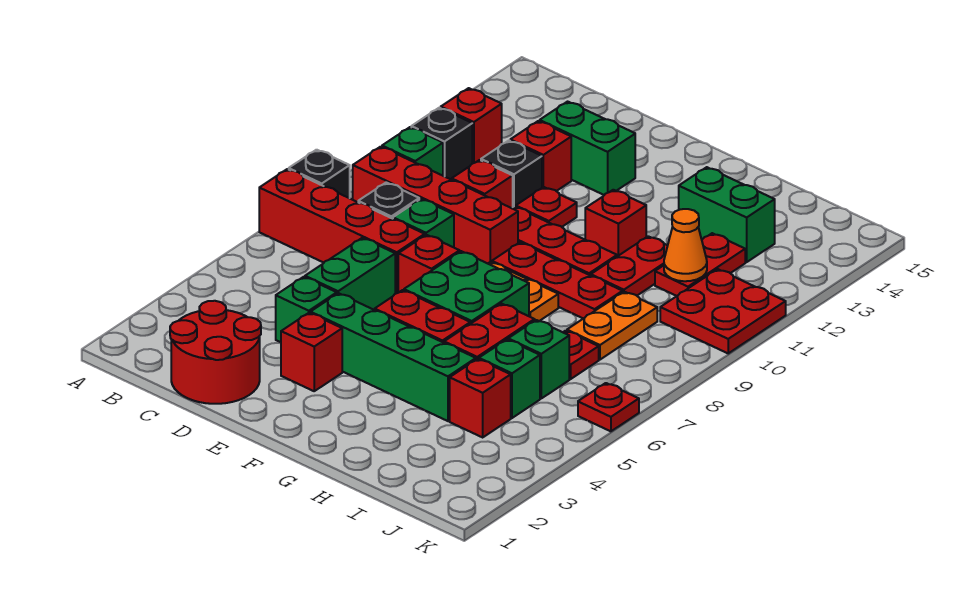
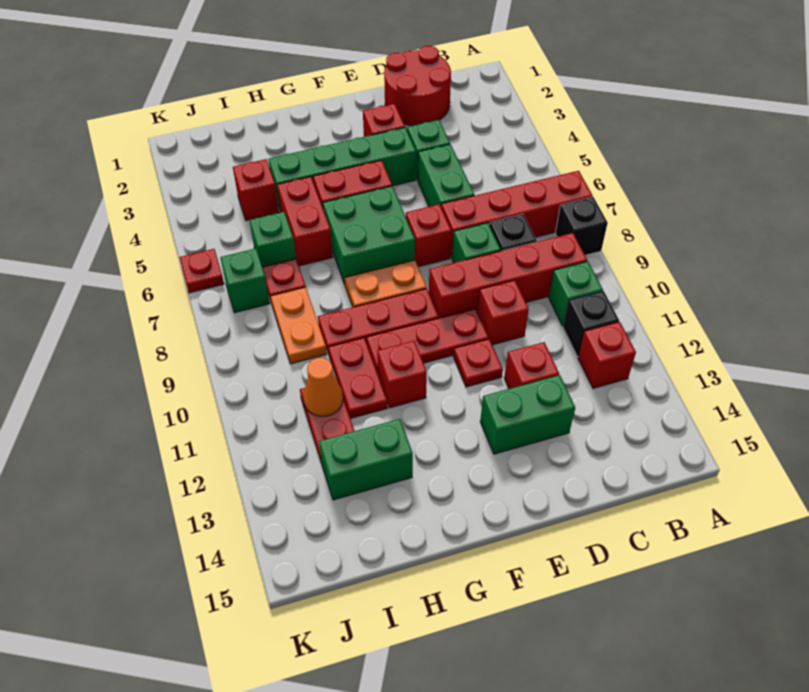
black brick D11 level 1 -> none
green brick I5 level 1 -> green brick J7 level 1
red plate J10:K11 level 1 -> none

